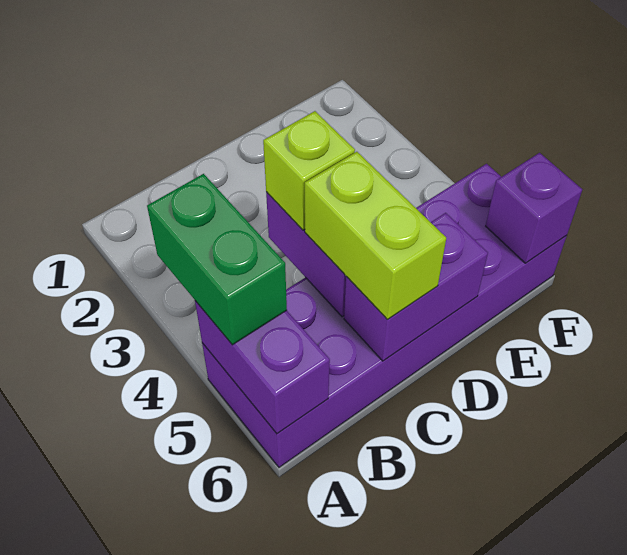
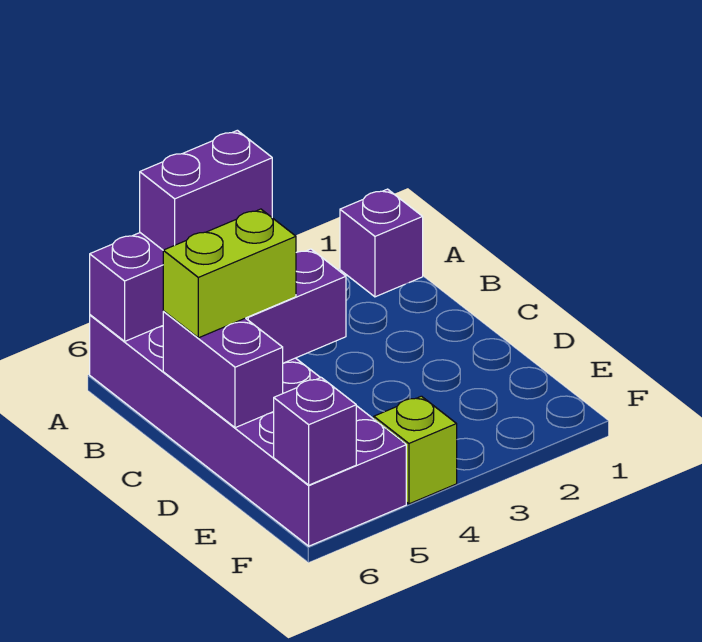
none -> purple brick A1 level 1
green brick A4:A5 level 3 -> purple brick A4:A5 level 3
lime brick C4 level 3 -> lime brick F4 level 1

